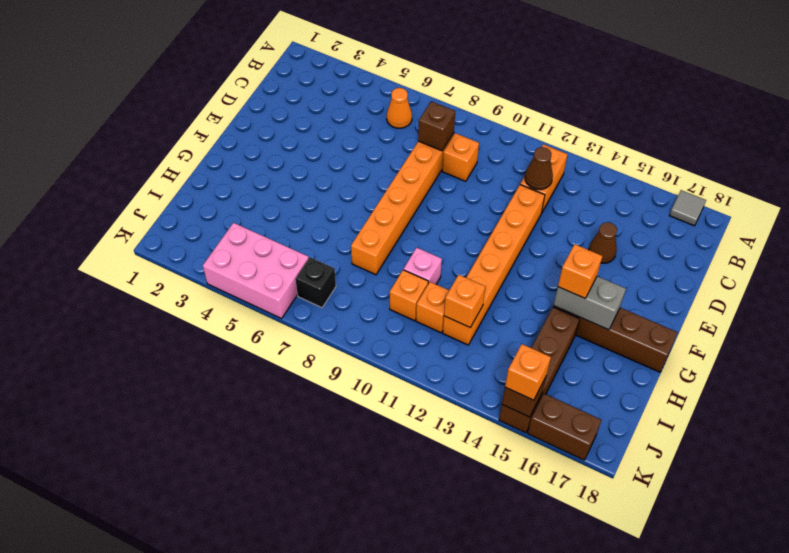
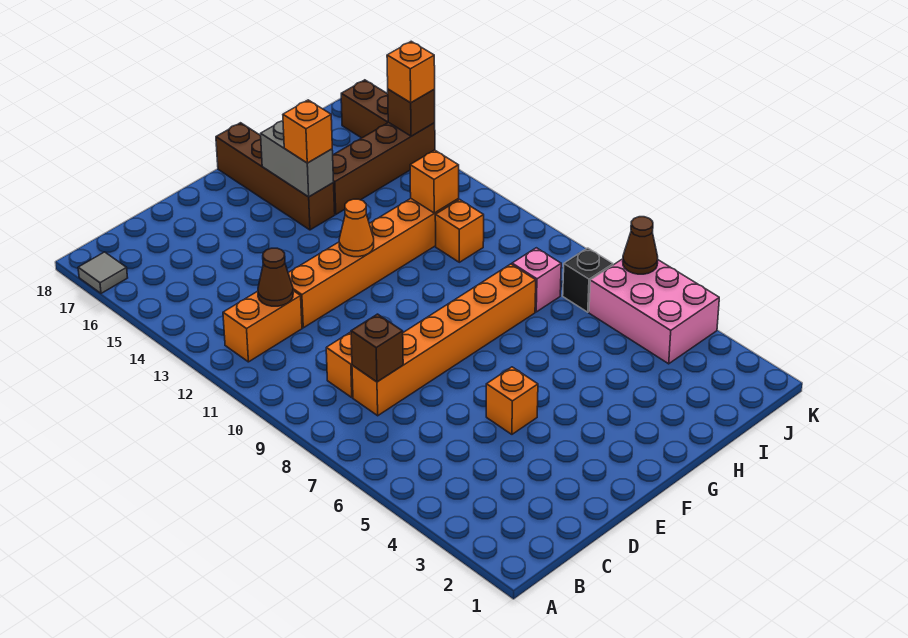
orange cone B6 level 1 -> orange cone F12 level 2
brown cone D15 level 1 -> brown cone K6 level 2
pink brick H10 level 1 -> pink brick I8 level 1
orange brick I10 level 1 -> orange brick E5 level 1

